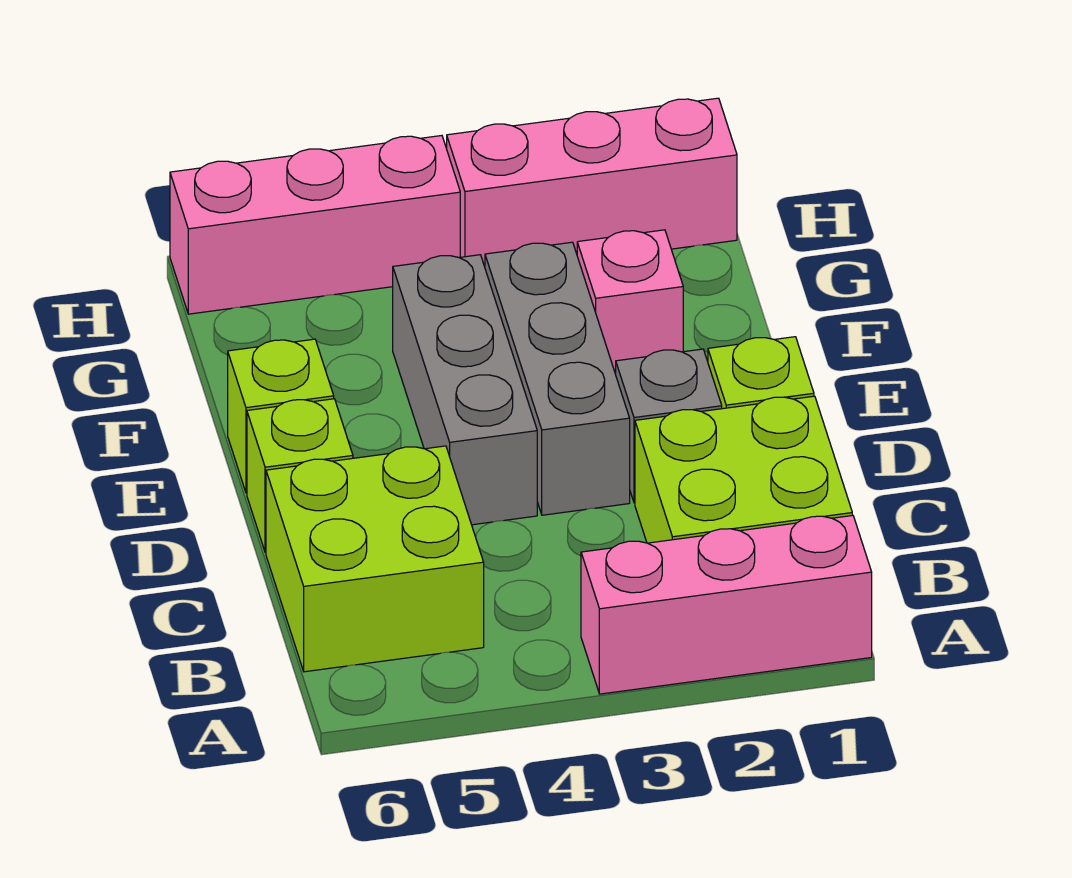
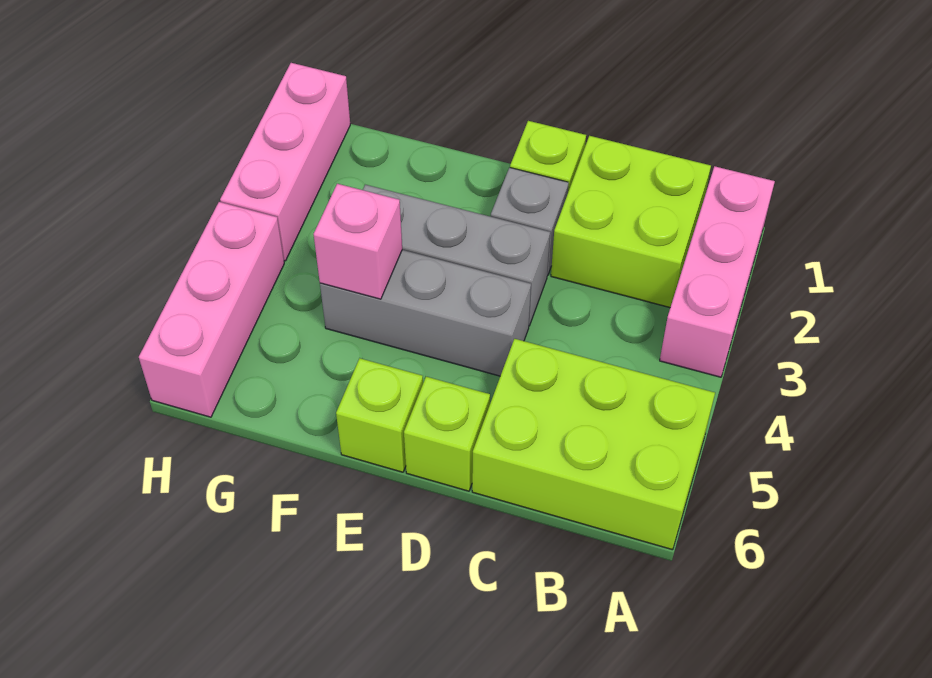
lime brick B5:C6 level 1 -> lime brick A5:C6 level 1
pink brick F2 level 1 -> pink brick F4 level 2

